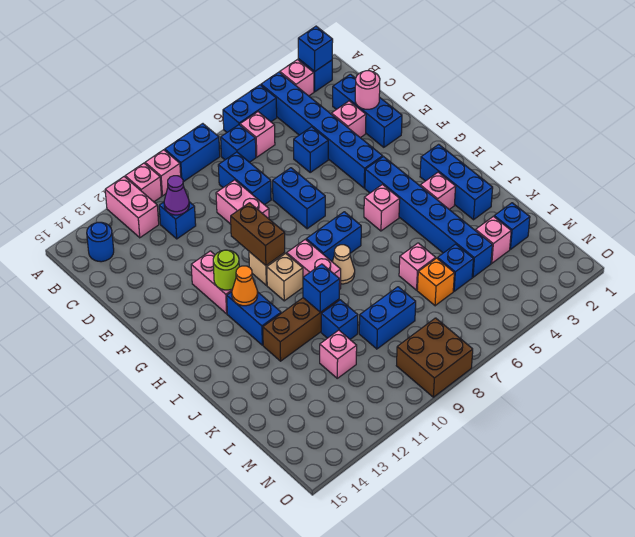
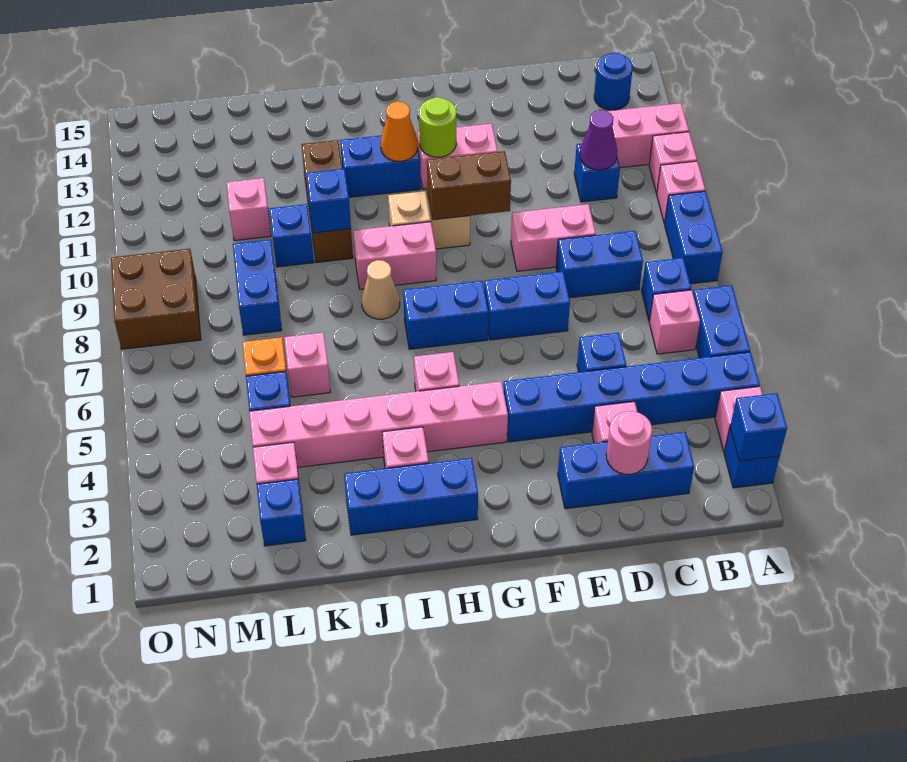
blue brick G4:L4 level 1 -> pink brick G4:L4 level 1
blue brick H7:H8 level 1 -> blue brick G7:H7 level 1

